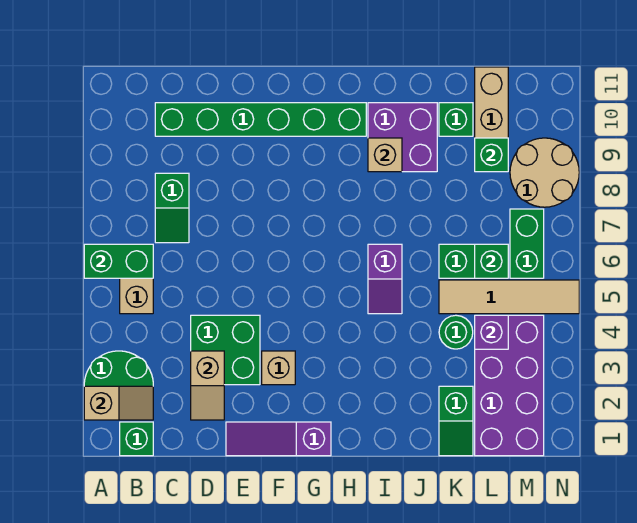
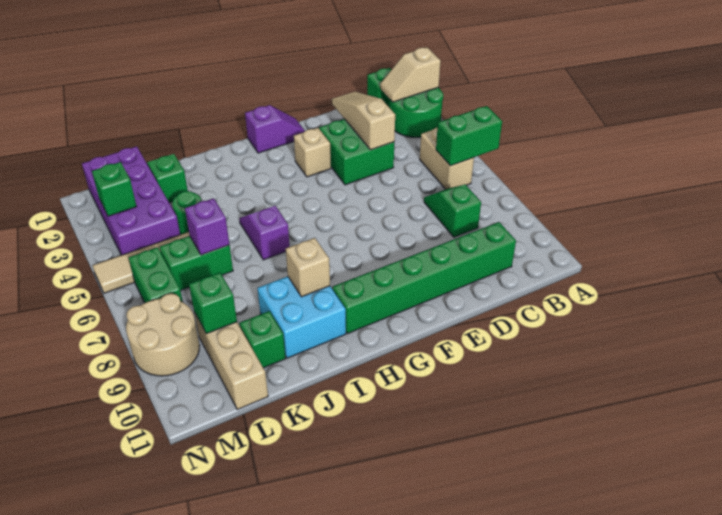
tan slope D2:D3 level 2 top 3 -> tan slope D2:D4 level 2 top 4
purple slope E1:G1 level 1 top G -> purple slope F1:G1 level 1 top G
purple brick I9:J10 level 1 -> cyan brick I9:J10 level 1
purple brick L4 level 2 -> purple brick K6 level 2
green brick L6 level 2 -> green brick M3 level 2

